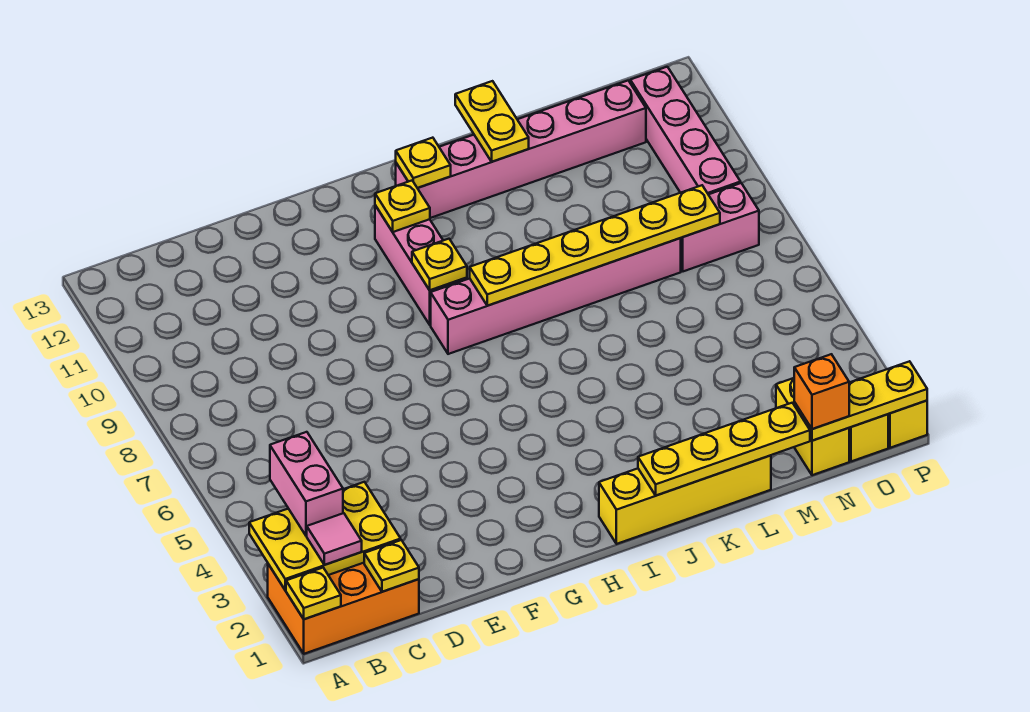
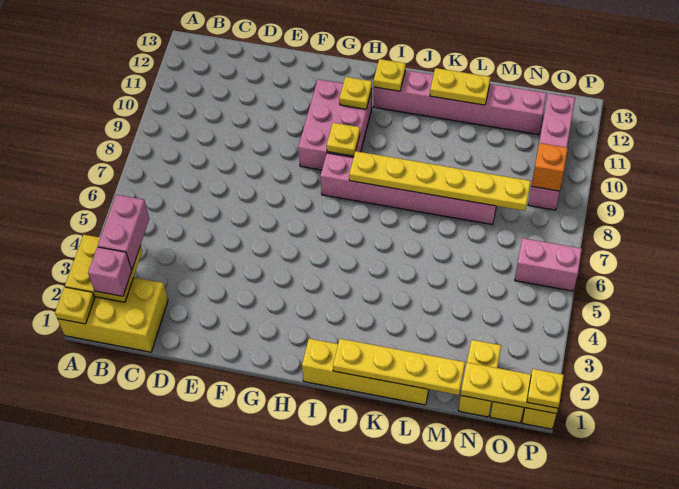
orange brick A1:C2 level 1 -> yellow brick A1:C2 level 1
yellow plate A2:C3 level 2 -> yellow plate A2:B3 level 2
pink tile B2 level 3 -> pink brick B2 level 3
yellow plate C1 level 2 -> yellow plate P1 level 3
pink brick H9:H11 level 1 -> pink brick G9:H11 level 1
yellow plate K12:K13 level 2 -> yellow plate K12:L12 level 2
orange brick N1 level 3 -> orange brick O9 level 2
pink brick N8:O8 level 1 -> pink brick O6:P6 level 1

